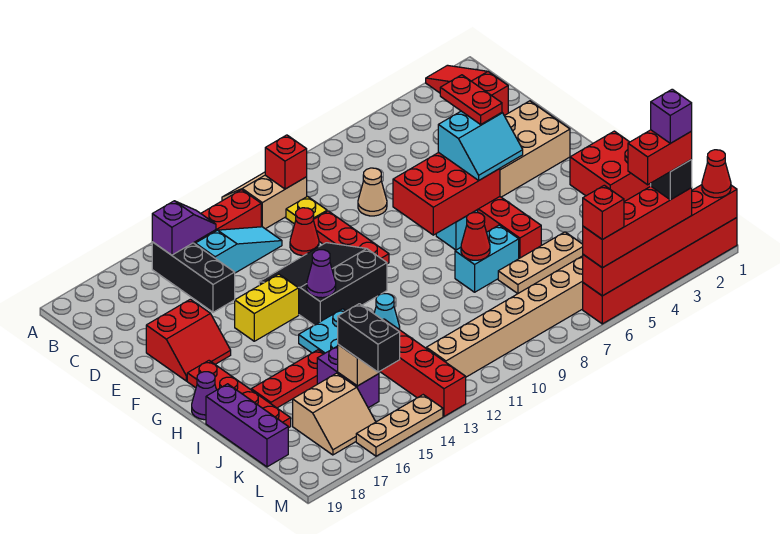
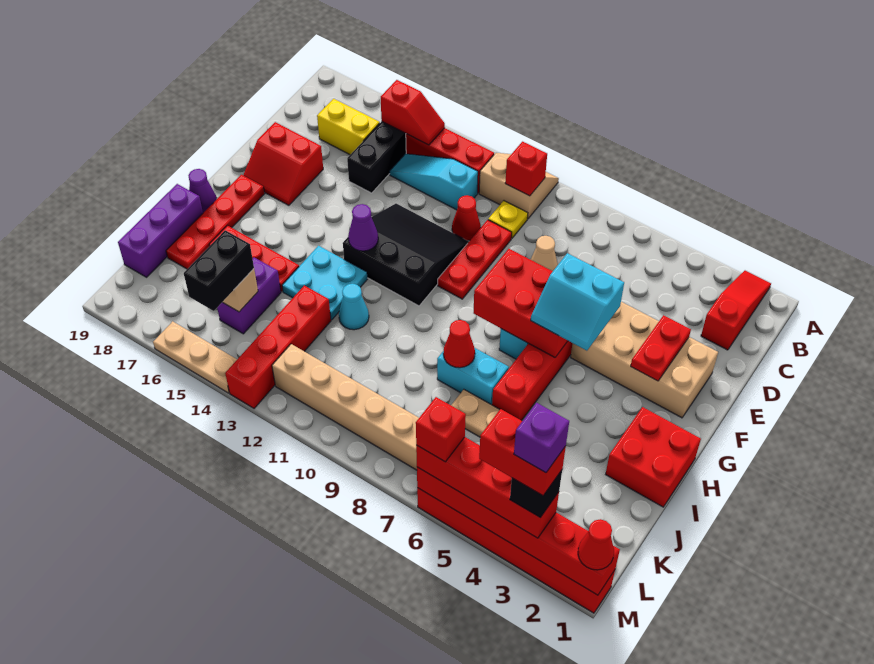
purple slope B14:B15 level 2 top 15 -> red slope B14:B15 level 2 top 15
cyan slope C12:C14 level 1 top 14 -> cyan slope C12:C14 level 1 top 12
red plate E5:F5 level 4 -> red plate E3:F3 level 2
yellow brick F14:F15 level 1 -> yellow brick C16:C17 level 1
tan slope K16:L17 level 1 top K -> none

